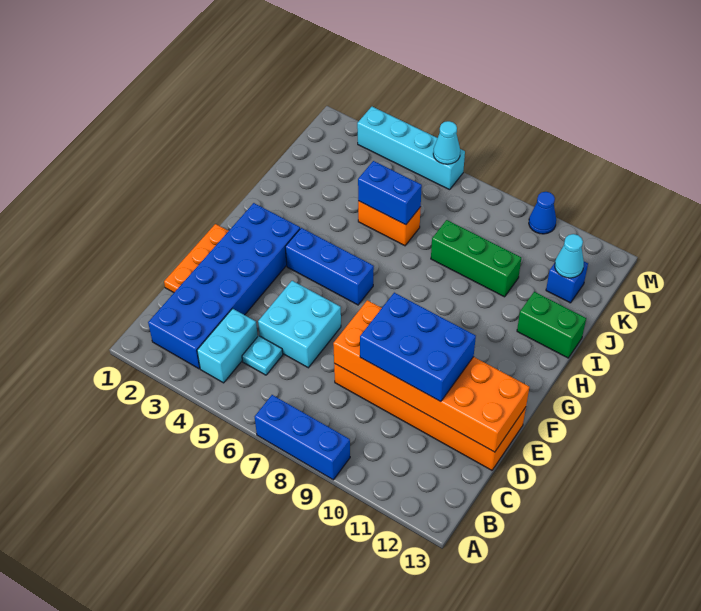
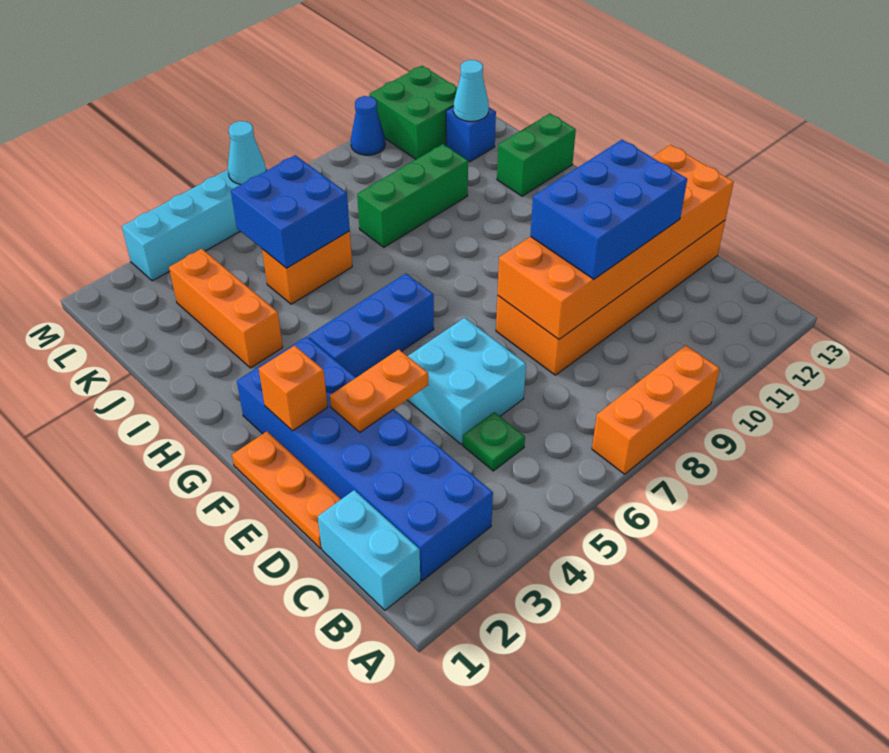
blue brick A7:A9 level 1 -> orange brick A7:A9 level 1
cyan brick B4:C4 level 1 -> cyan brick B1:C1 level 1
cyan plate C5 level 1 -> green plate C5 level 1
none -> orange plate E3:E4 level 2
none -> orange brick F2 level 2
none -> orange brick I3:K3 level 1
blue brick J5:J6 level 2 -> blue brick J5:K6 level 2
none -> green brick L11:M12 level 1

